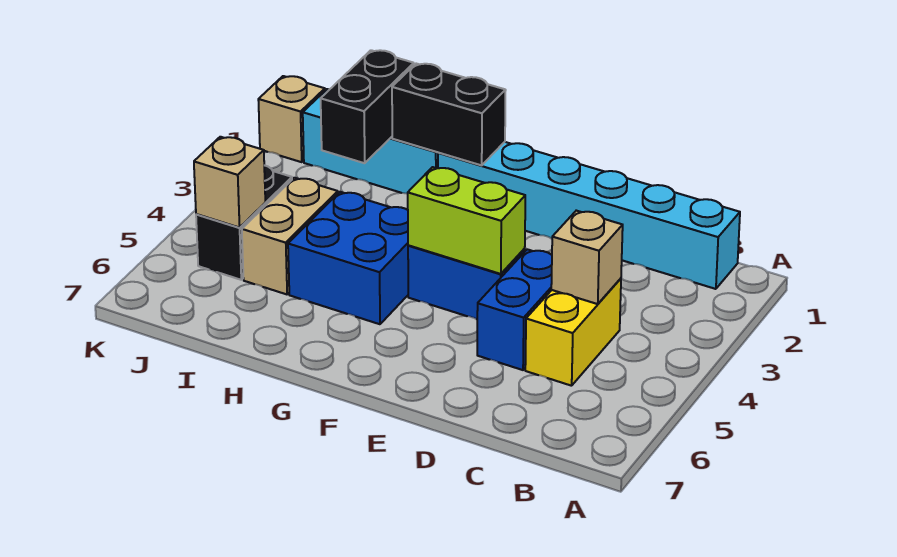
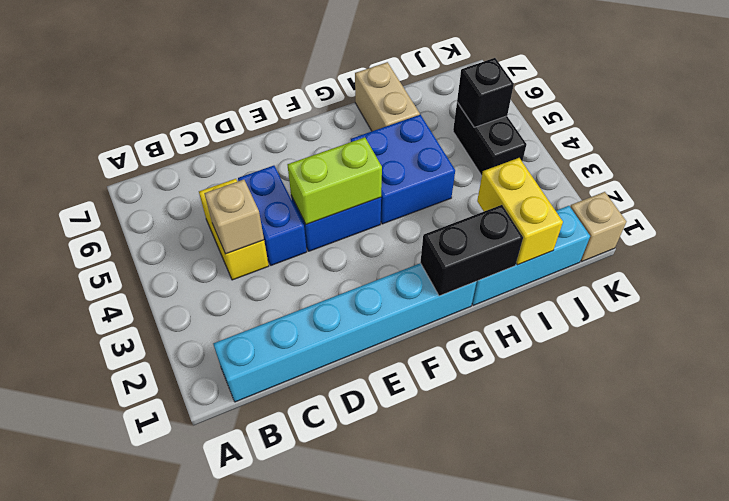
black brick I1:I2 level 2 -> yellow brick I1:I2 level 2
tan brick I4:I5 level 1 -> tan brick H6:H7 level 1
tan brick J5 level 2 -> black brick J5 level 2

